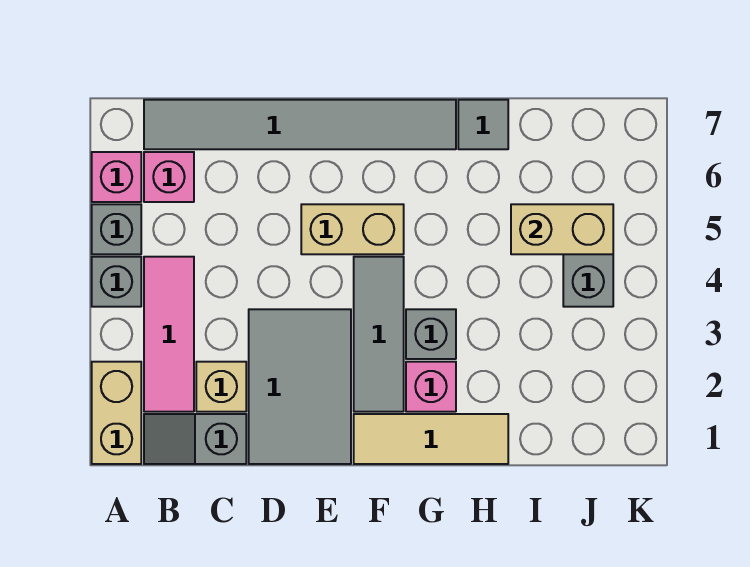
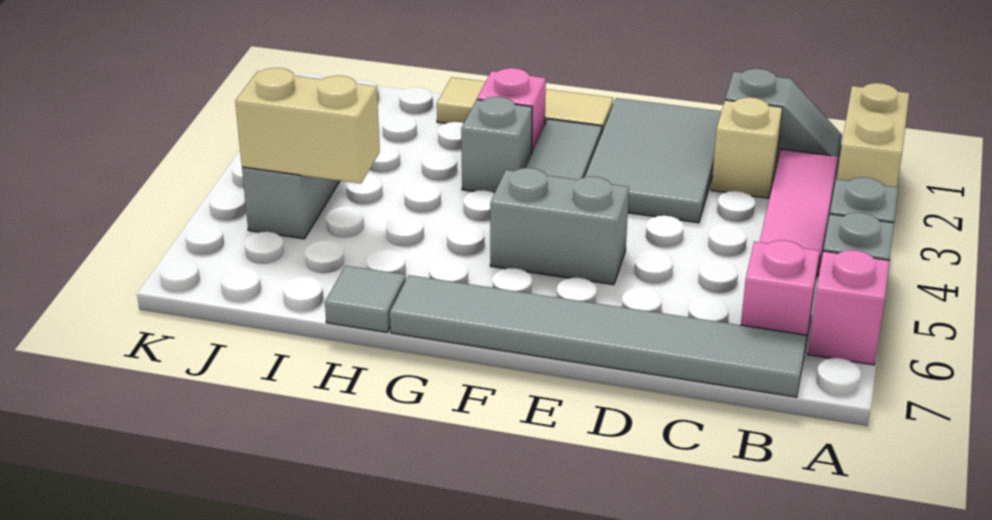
tan brick E5:F5 level 1 -> grey brick E5:F5 level 1

